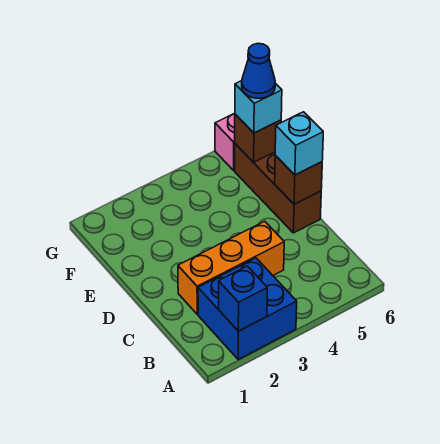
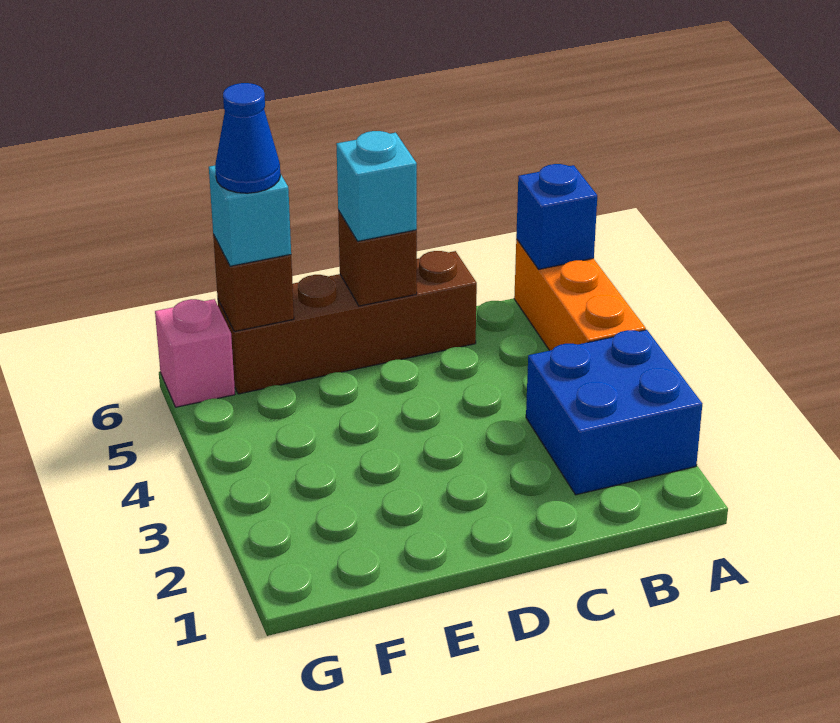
blue brick A2 level 2 -> blue brick A6 level 2
orange brick C2:C4 level 1 -> orange brick A4:A6 level 1
brown brick D6:F6 level 1 -> brown brick C6:F6 level 1

